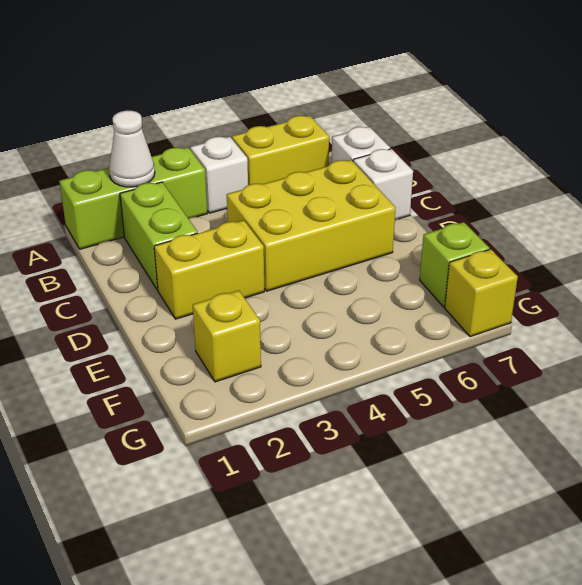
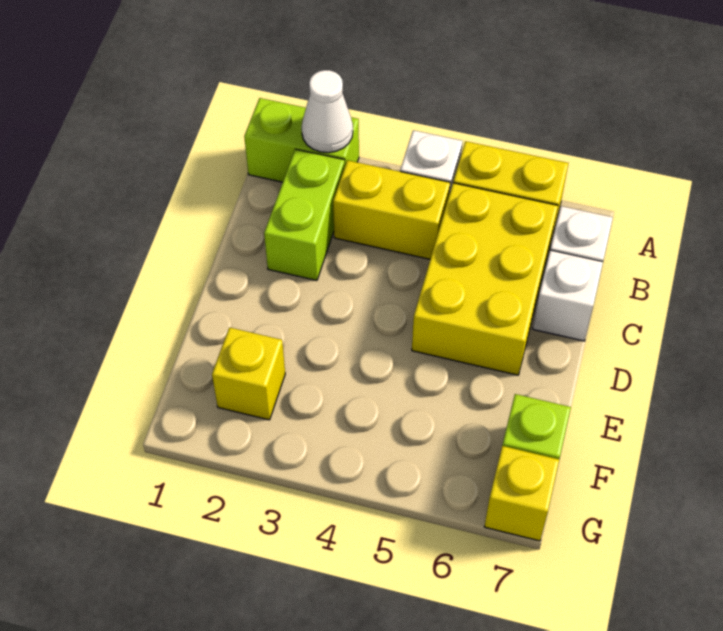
lime brick A1:A3 level 1 -> lime brick A1:A2 level 1
yellow brick C4:D6 level 1 -> yellow brick B5:D6 level 1
yellow brick D2:D3 level 1 -> yellow brick B3:B4 level 1

